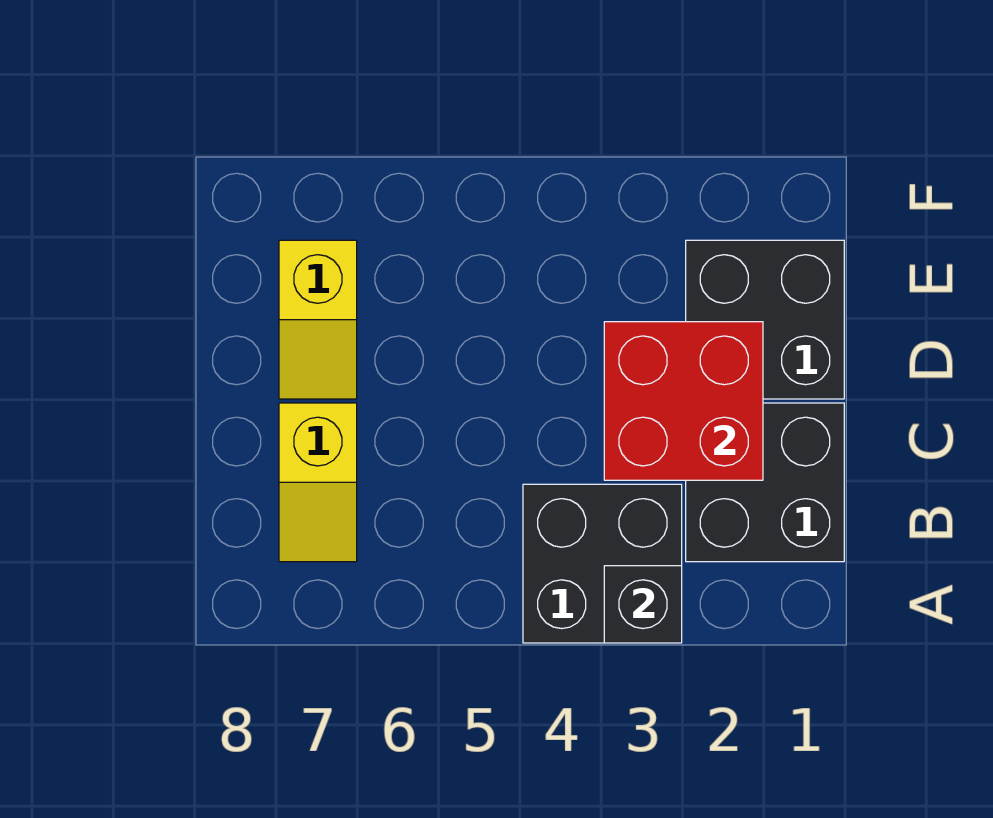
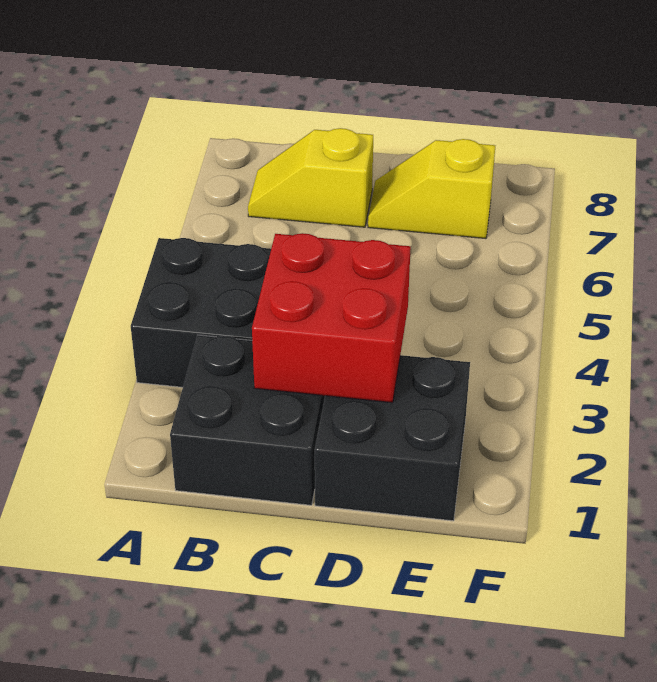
black brick A3 level 2 -> none

